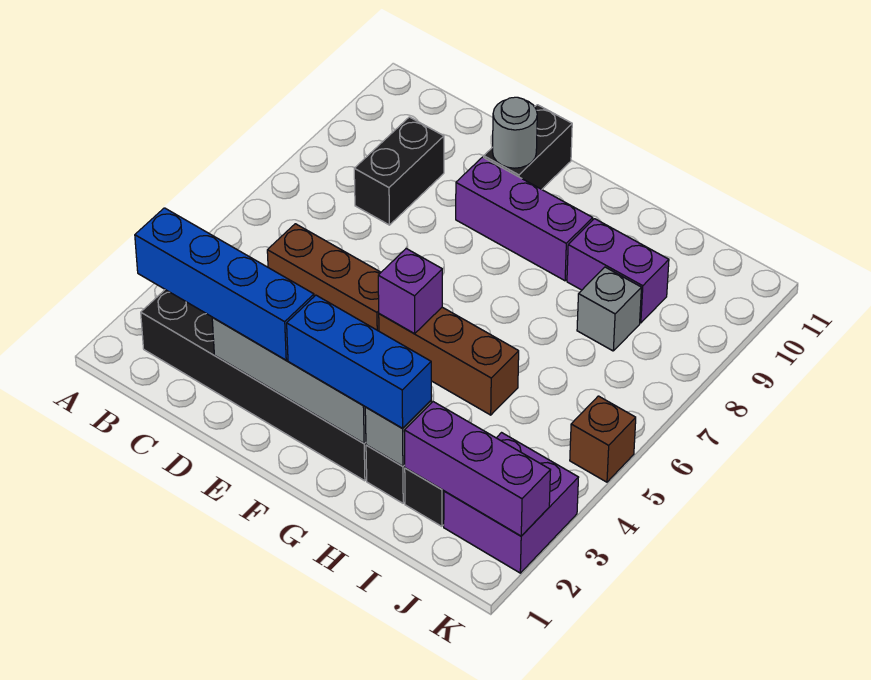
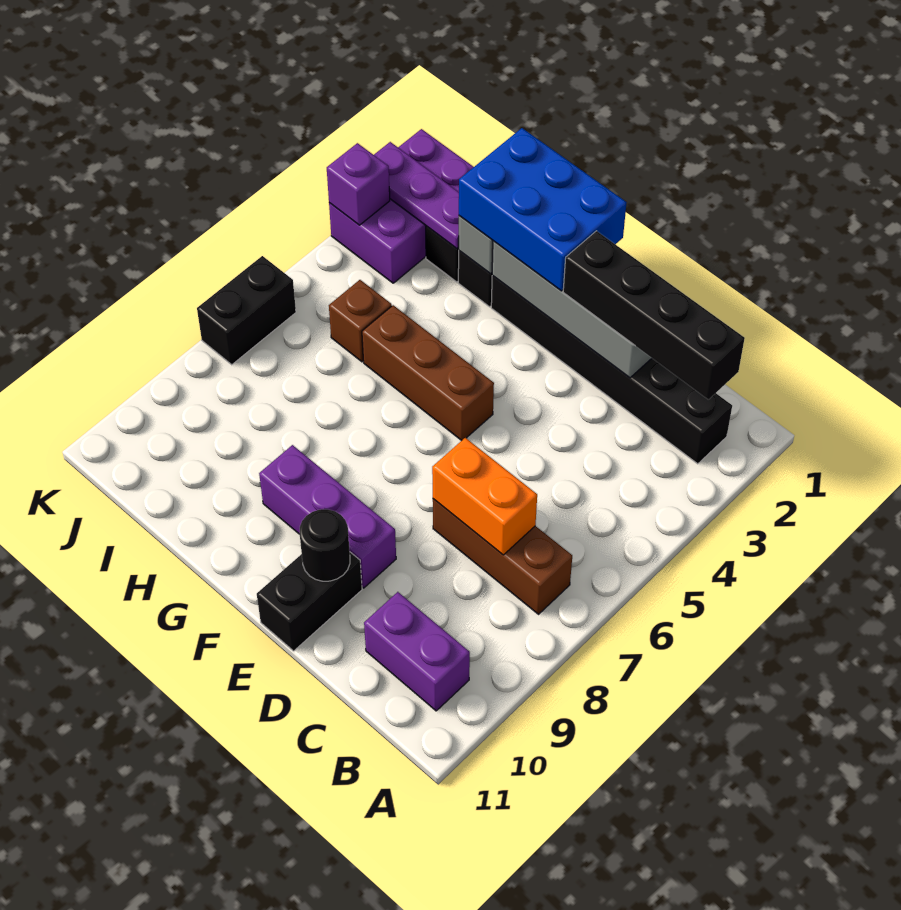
blue brick B2:E2 level 3 -> black brick B2:E2 level 3
brown brick C5:E5 level 1 -> brown brick B7:D7 level 1
none -> orange brick C7:D7 level 2
black brick C8:C9 level 1 -> black brick K6:K7 level 1
grey round brick E10 level 2 -> black round brick E10 level 2
blue brick F2:H2 level 3 -> blue brick F1:H2 level 3
purple brick F5 level 2 -> purple brick K3 level 2
purple brick H9:I9 level 1 -> purple brick B10:C10 level 1
purple brick I2:K2 level 2 -> purple plate I2:K2 level 2
grey brick I8 level 1 -> none
purple brick J2:K3 level 1 -> purple brick J1:K3 level 1
brown brick K5 level 1 -> brown brick I5 level 1

